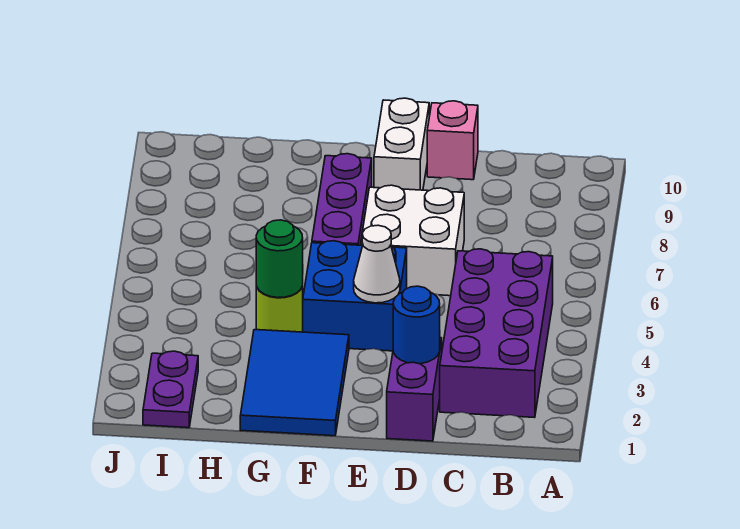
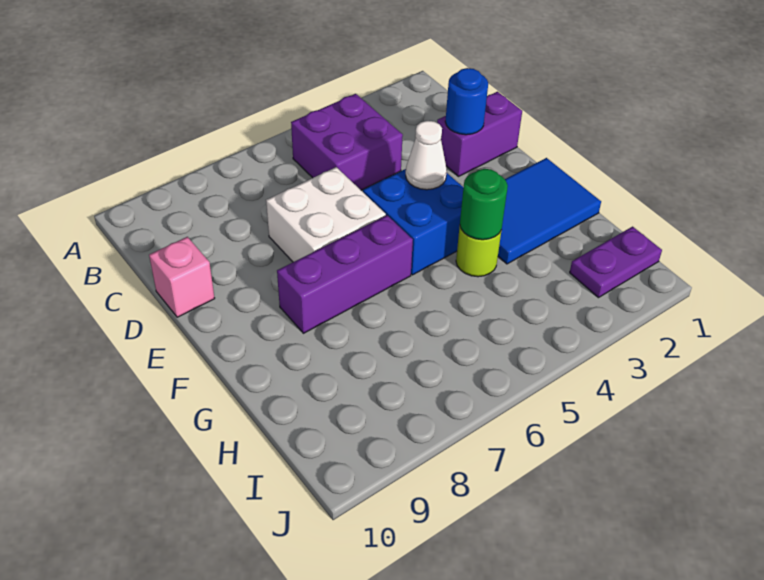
purple brick B2:C5 level 1 -> purple brick B4:C5 level 1
white brick E9:E10 level 1 -> none

